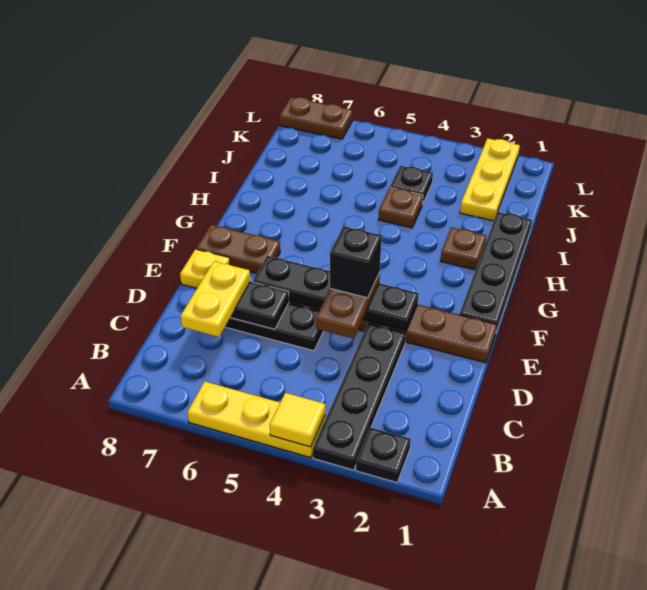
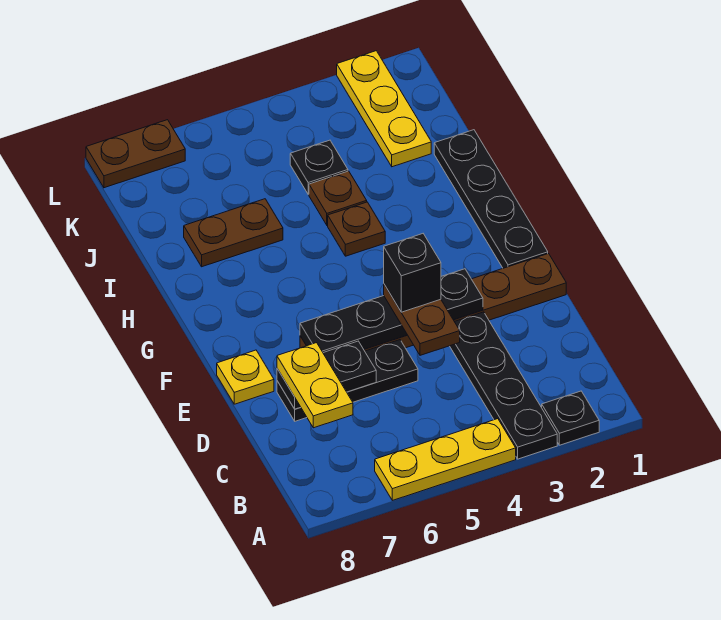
yellow tile A4 level 2 -> none
brown plate F7:F8 level 1 -> brown plate I6:I7 level 1
brown plate H2 level 1 -> brown plate H4 level 1

